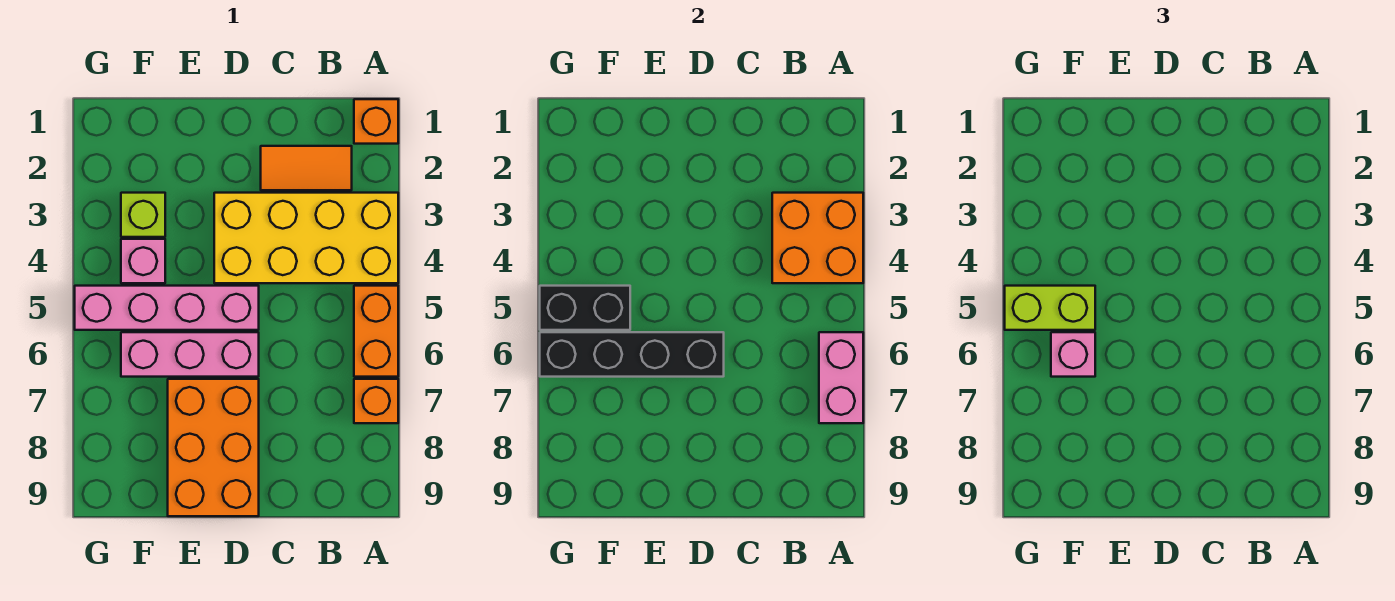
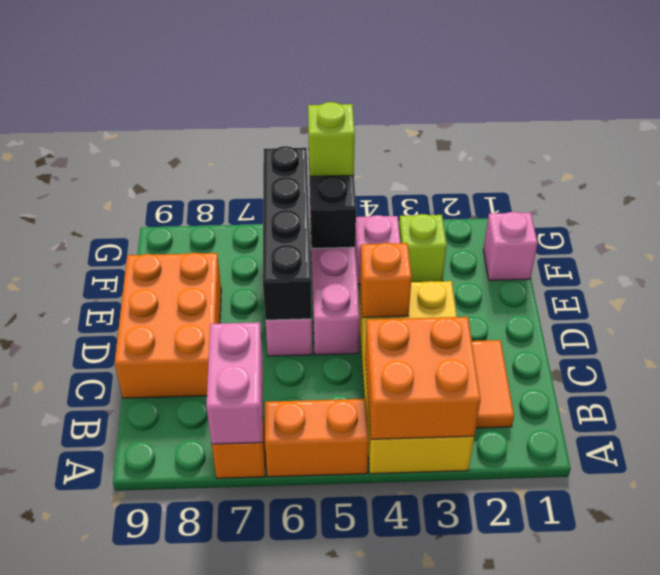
orange brick A1 level 1 -> orange brick D4 level 2
pink brick A6:A7 level 2 -> pink brick A7:B7 level 2
orange brick D7:E9 level 1 -> orange brick C8:E9 level 1
lime brick F5:G5 level 3 -> lime brick G5 level 3
pink brick F6 level 3 -> pink brick F1 level 1

